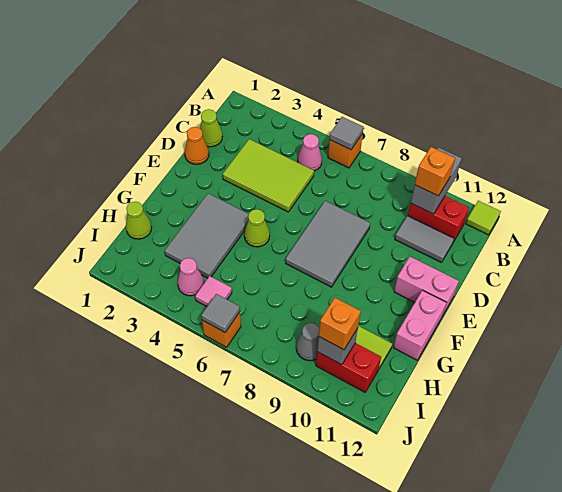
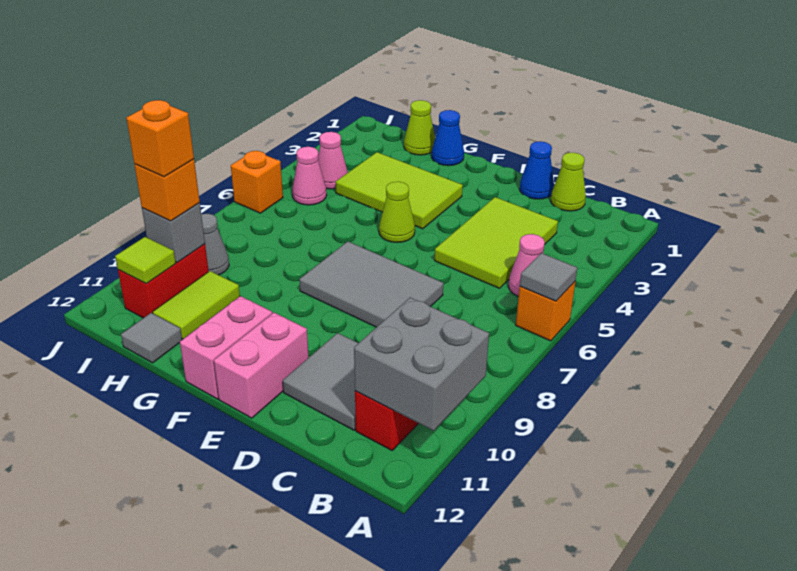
grey brick A10:B10 level 2 -> grey brick A10:B11 level 2
lime tile A12 level 1 -> lime tile I11 level 2
orange brick B10 level 3 -> orange brick I10 level 4
grey tile C10:C11 level 1 -> grey tile C10:D11 level 1
orange cone D1 level 1 -> blue cone D1 level 1
grey tile F3:H4 level 1 -> lime tile F3:H4 level 1
pink brick F12:G12 level 1 -> pink brick F11:F12 level 1
none -> blue cone G1 level 1
pink tile I5 level 1 -> pink cone I5 level 1
grey tile J6 level 2 -> grey tile H12 level 1

